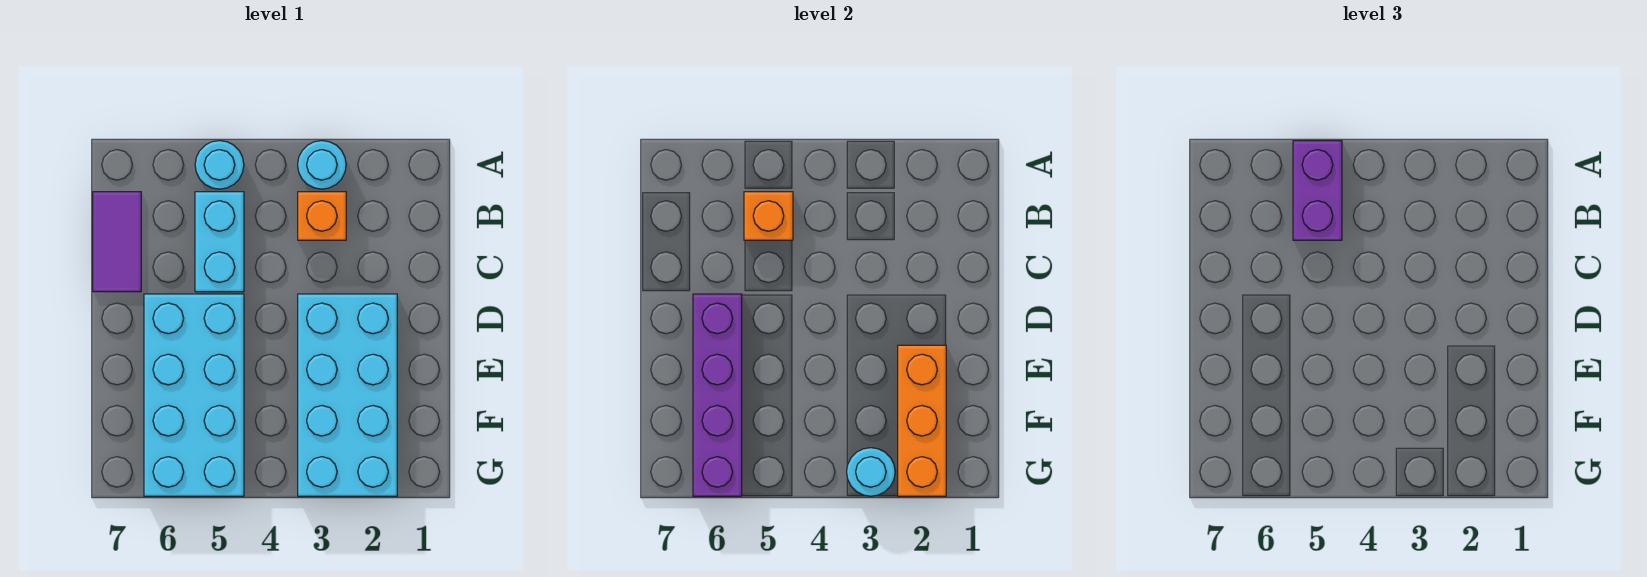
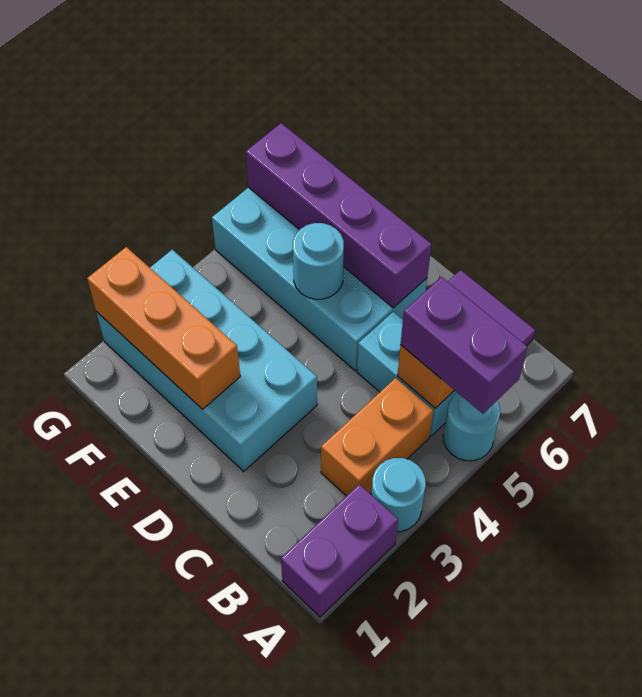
none -> purple brick A1:A2 level 1
orange brick B3 level 1 -> orange brick B3:B4 level 1
cyan round brick G3 level 2 -> cyan round brick E5 level 2

